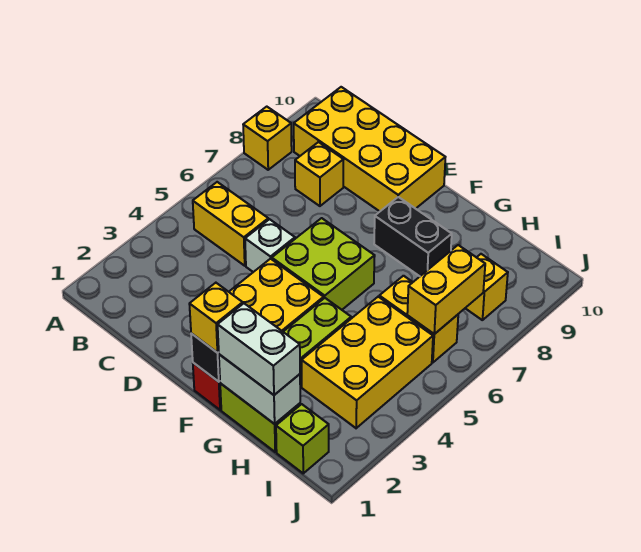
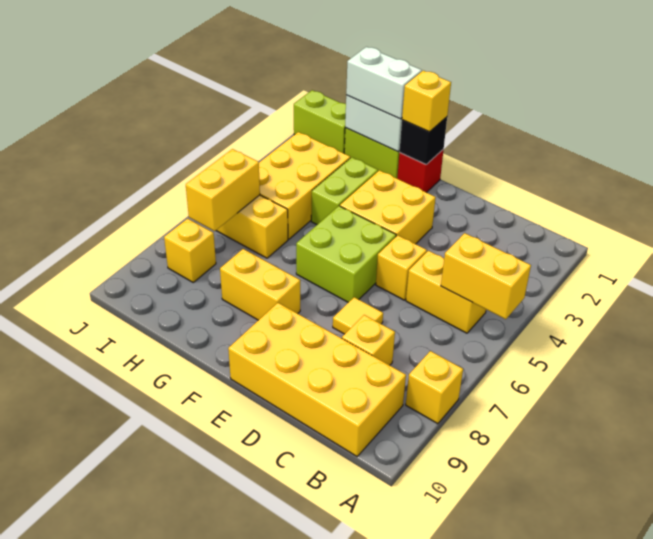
none -> yellow brick A5:B5 level 2
white brick D5 level 1 -> yellow brick D5 level 1
none -> yellow tile D7 level 1
black brick F8:G8 level 1 -> yellow brick F8:G8 level 1
lime brick I1 level 1 -> lime brick I1:J1 level 1

